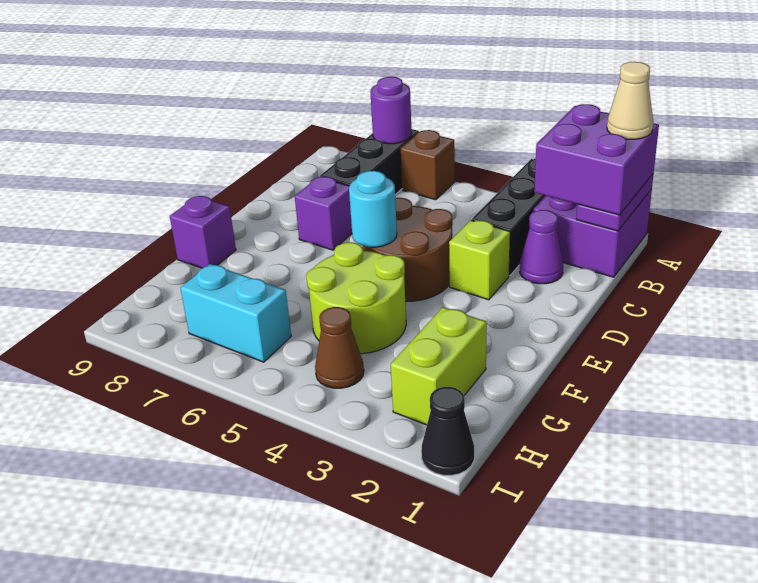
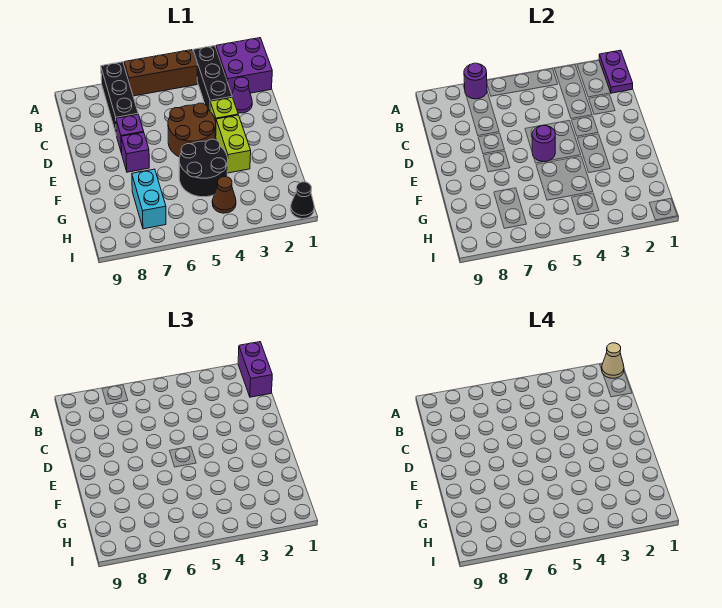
purple brick A1:B2 level 3 -> purple brick A1:B1 level 3
brown brick A6 level 1 -> brown brick A4:A6 level 1
cyan round brick E5 level 2 -> purple round brick E5 level 2
lime round brick F4:G5 level 1 -> black round brick F4:G5 level 1
purple brick F9 level 1 -> purple brick E7 level 1
lime brick G2:H2 level 1 -> lime brick E3:F3 level 1
cyan brick H6:H7 level 1 -> cyan brick G7:H7 level 1

